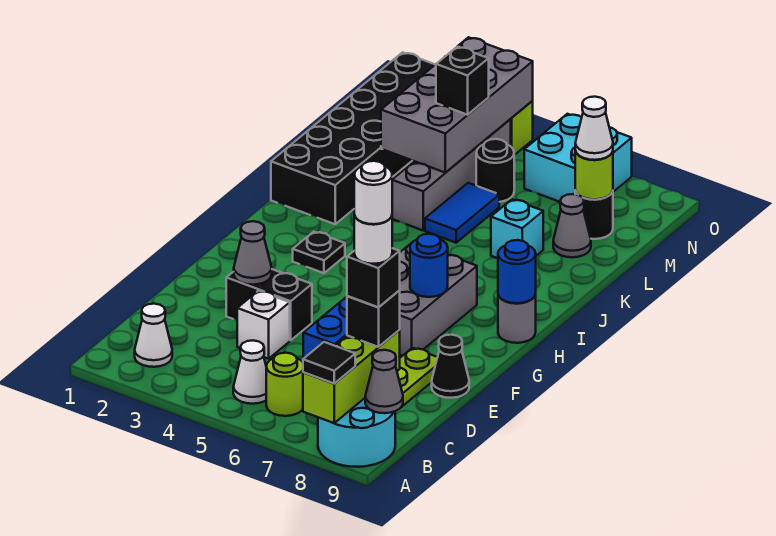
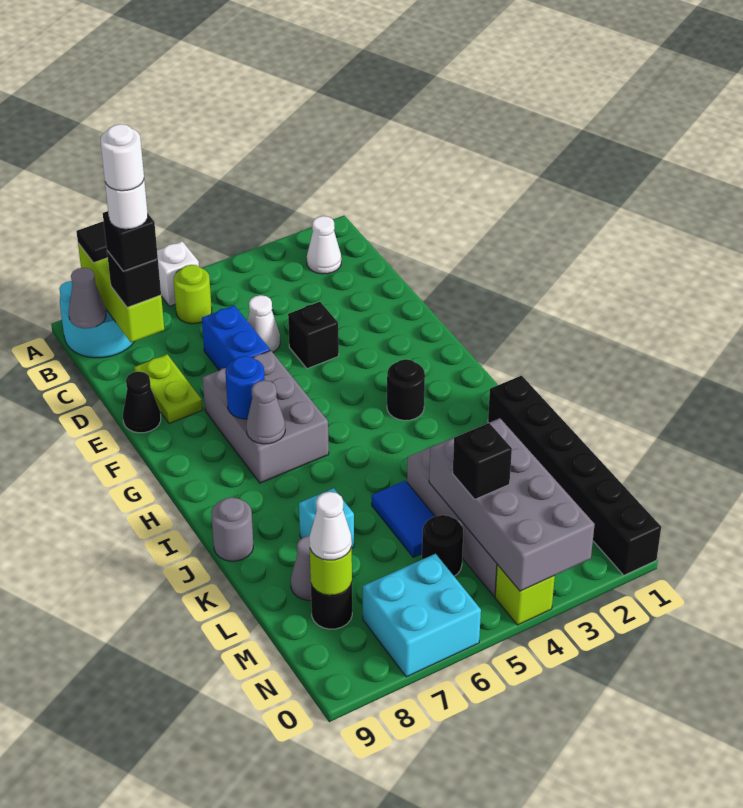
white cone B5 level 1 -> white cone D5 level 1
white brick D4 level 1 -> white brick A6 level 1
black brick E3:E4 level 1 -> black brick E4 level 1
grey cone E3 level 2 -> grey cone H7 level 2
black plate H3 level 1 -> black round brick H3 level 1
grey round brick H9 level 1 -> grey round brick J9 level 1
blue round brick H9 level 2 -> none
black brick J1:O2 level 1 -> black brick J1:O1 level 1

